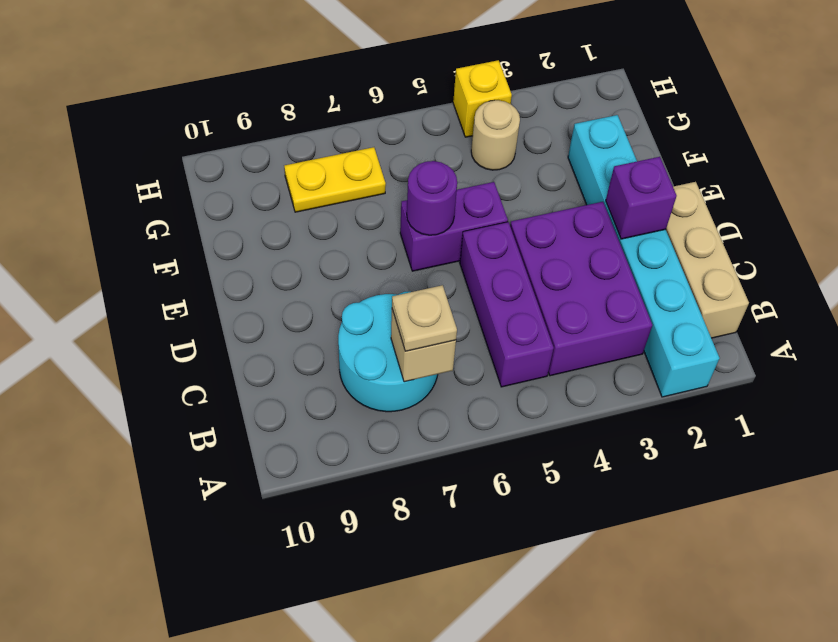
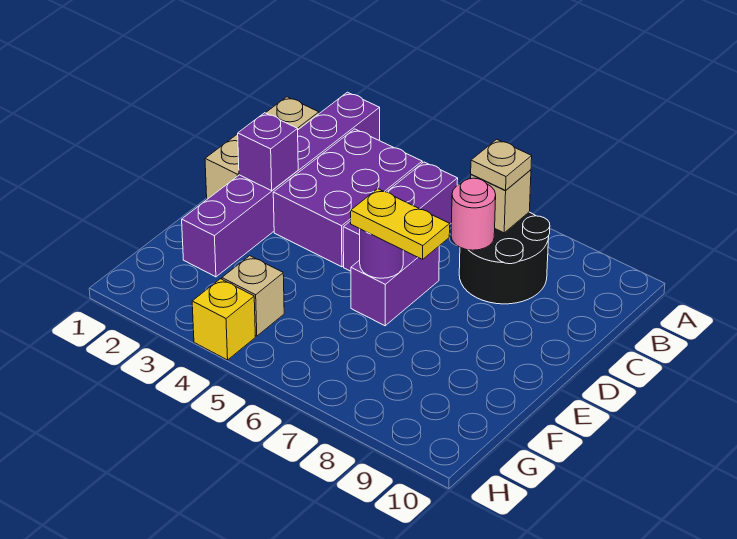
cyan brick A2:F2 level 1 -> purple brick A2:F2 level 1
cyan round brick B7:C8 level 1 -> black round brick B7:C8 level 1
none -> pink round brick C7 level 2
purple brick E5:E6 level 1 -> purple brick D6:E6 level 1
tan round brick G4 level 1 -> tan brick G4 level 1
yellow plate G7:G8 level 1 -> yellow plate E6:E7 level 3

